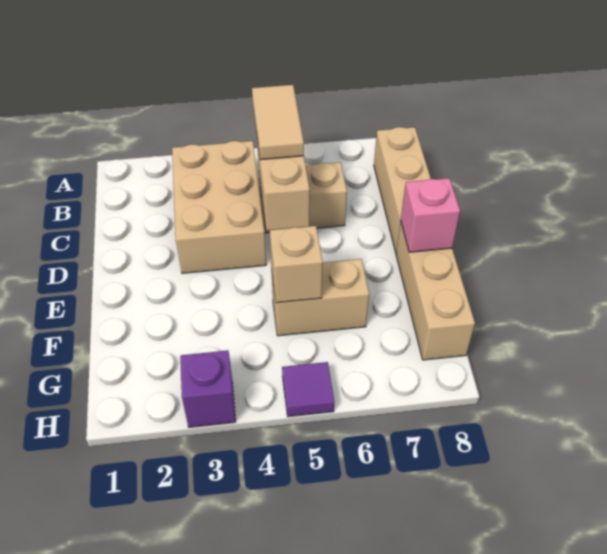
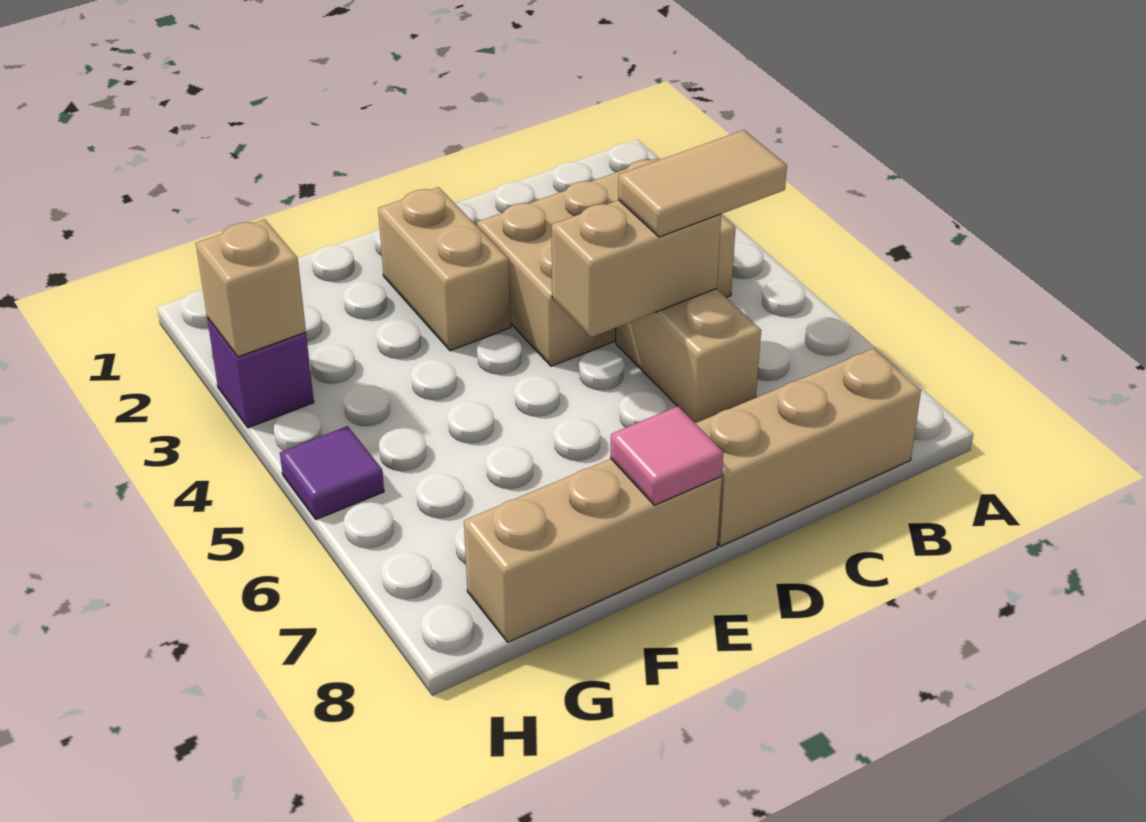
pink brick E8 level 2 -> pink tile E8 level 2
tan brick F5:F6 level 1 -> tan brick E2:E3 level 1
tan brick F5 level 2 -> tan brick H3 level 2

